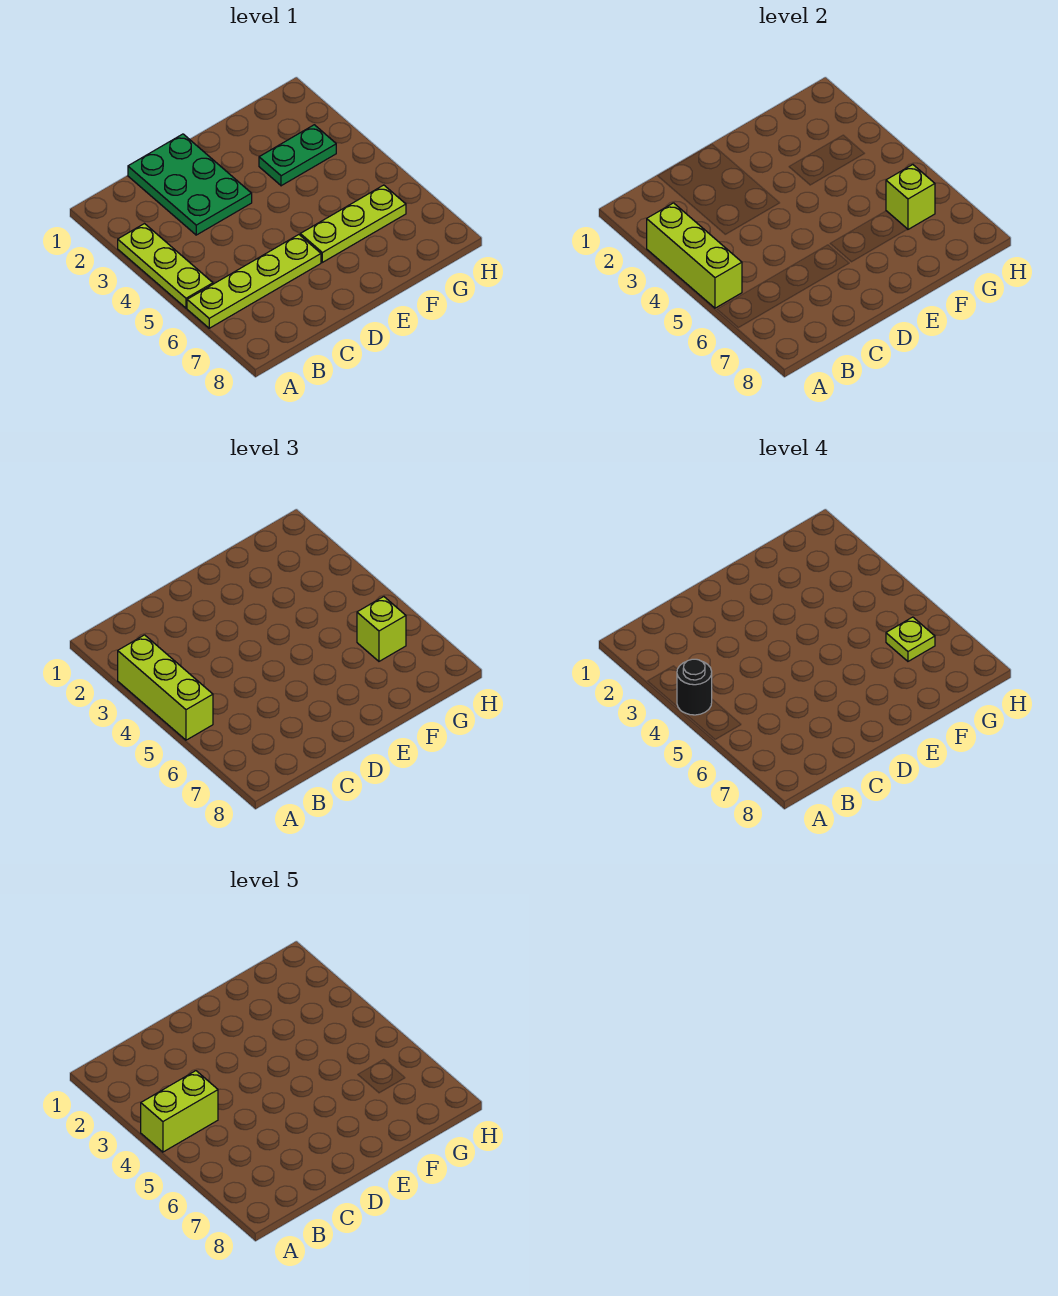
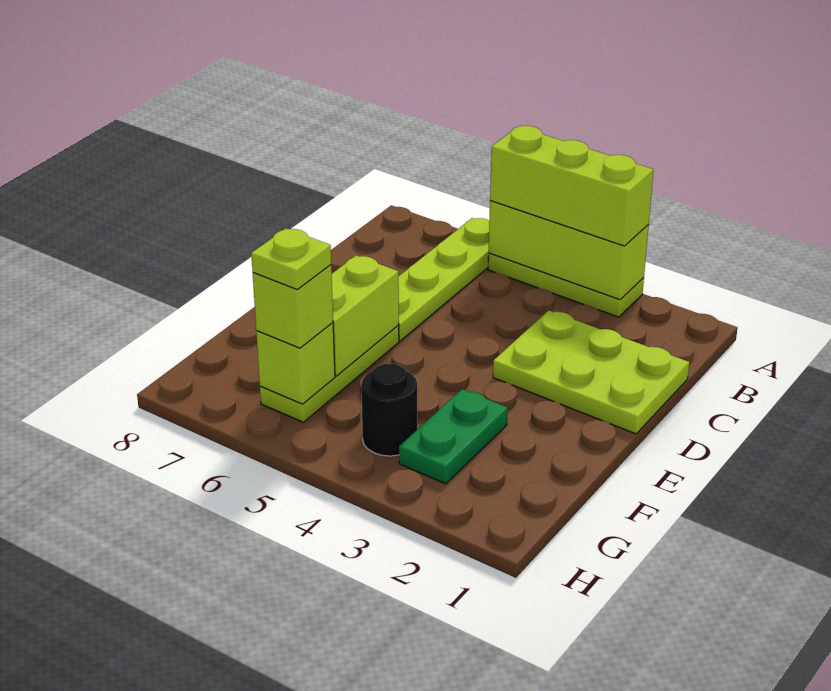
black round brick A4 level 4 -> black round brick G4 level 1
lime brick A4:B4 level 5 -> lime brick E6:F6 level 2
green plate C1:D3 level 1 -> lime plate C1:D3 level 1

